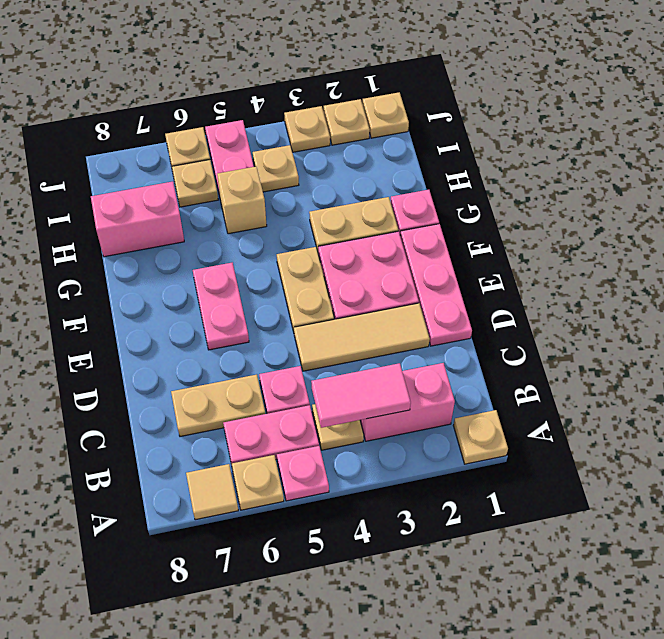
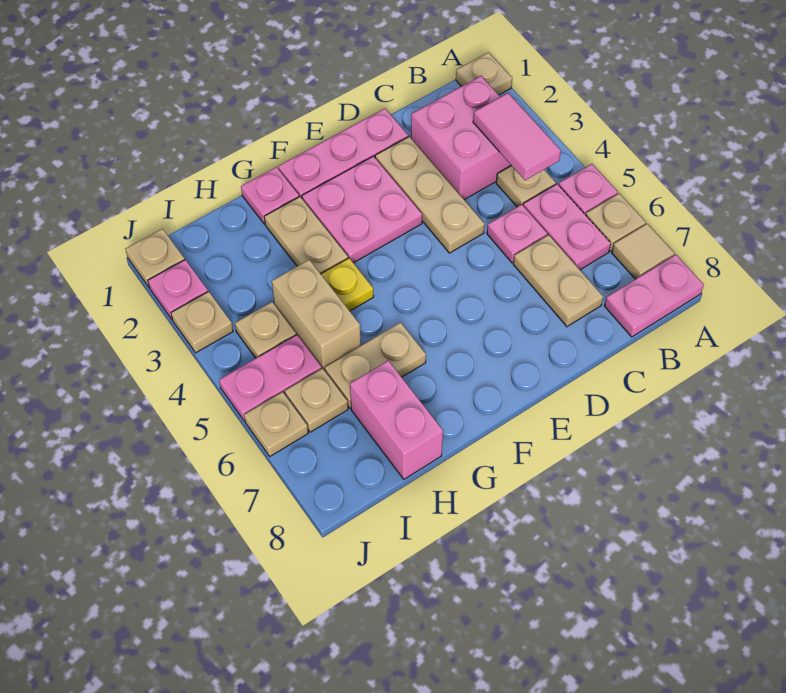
pink brick B2:B3 level 1 -> pink brick B2:C3 level 1
tan tile D2:D4 level 1 -> tan plate D2:D4 level 1
tan plate E4:F4 level 1 -> tan plate G6:H6 level 1
pink plate E6:F6 level 1 -> pink plate A8:B8 level 1
none -> yellow plate G4 level 1
tan brick H5 level 1 -> tan brick H4:H5 level 1
tan plate J2 level 1 -> pink plate J2 level 1

